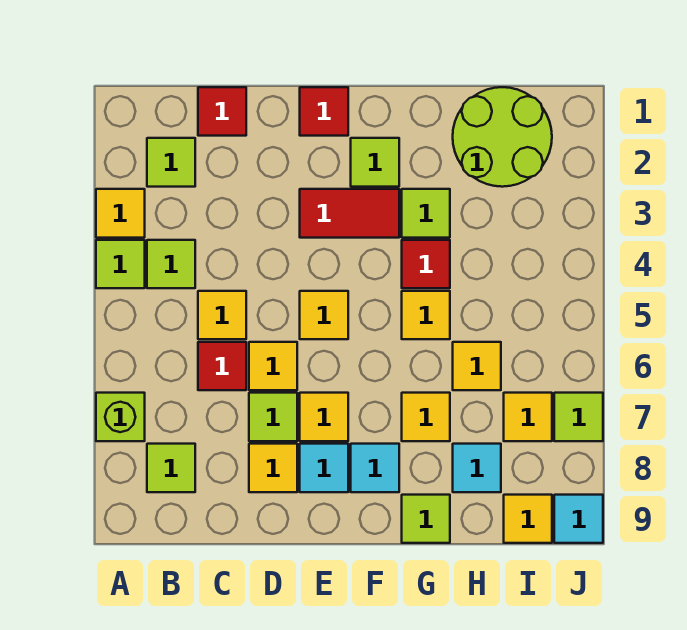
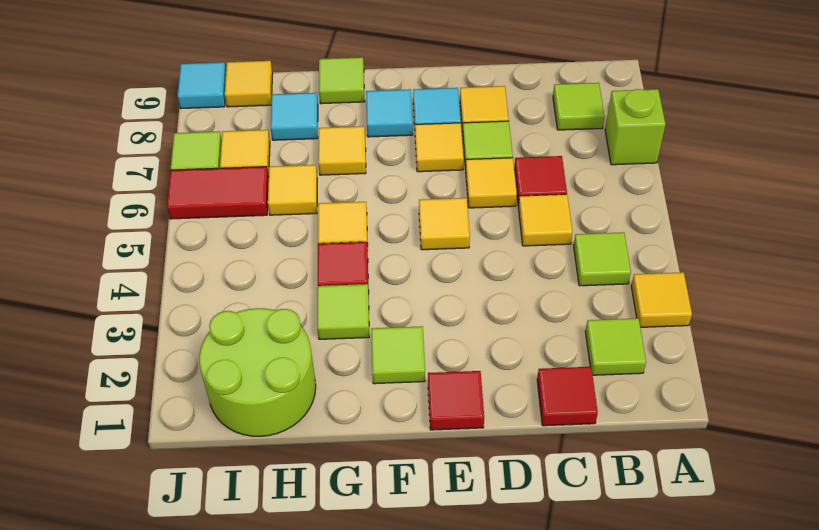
lime tile A4 level 1 -> none
red tile E3:F3 level 1 -> red tile I6:J6 level 1

